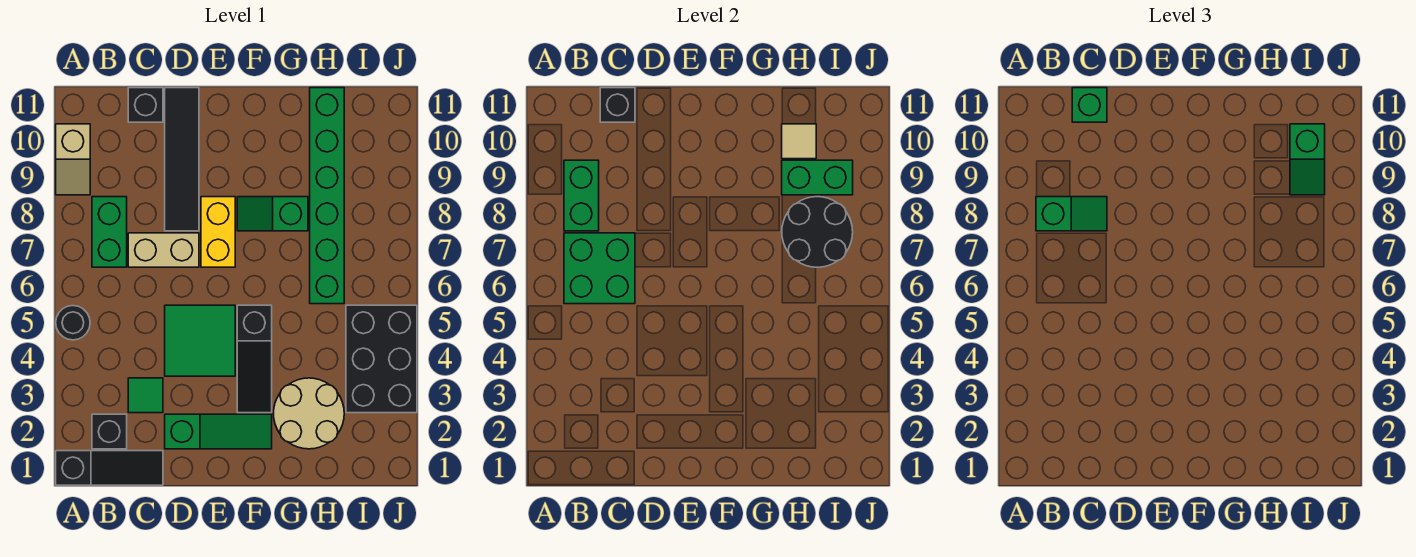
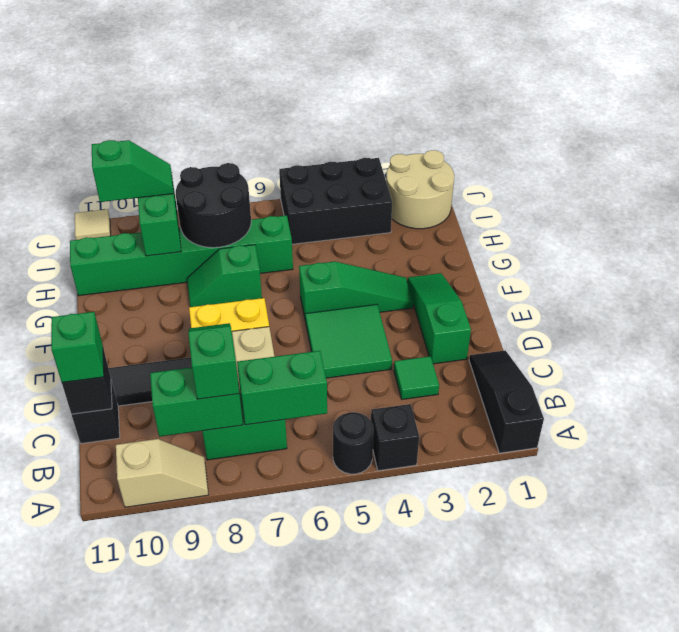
black brick B2 level 1 -> black brick A4 level 1
green brick B6:C7 level 2 -> green brick B6:B7 level 2
black slope F3:F5 level 1 top 5 -> green slope F3:F5 level 1 top 5
green slope F8:G8 level 1 top G -> green slope G7:G8 level 1 top 7
tan round brick G2:H3 level 1 -> tan round brick I1:J2 level 1
tan tile H10 level 2 -> tan tile J11 level 1

